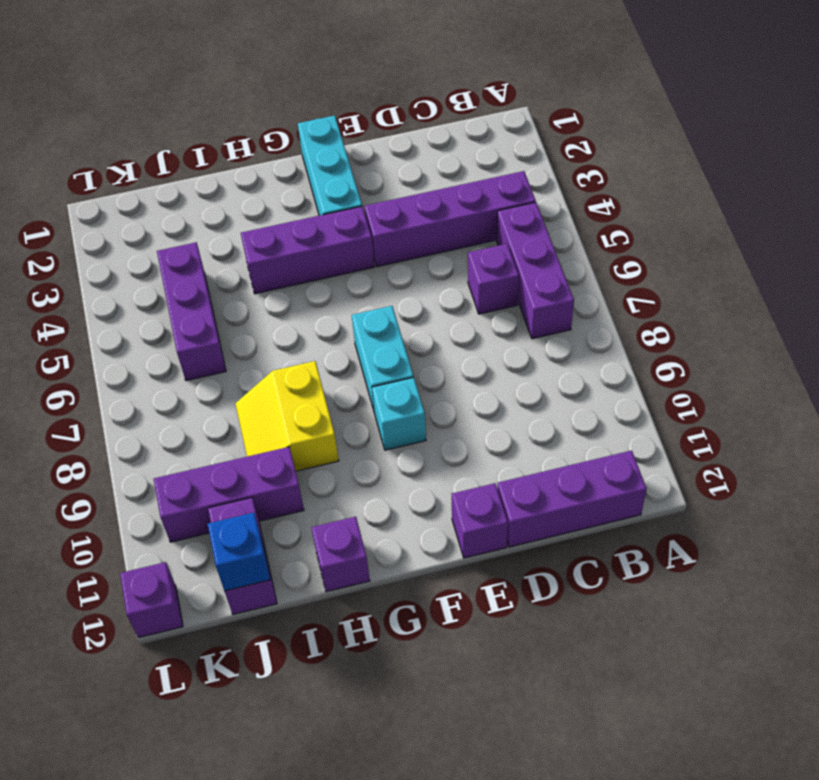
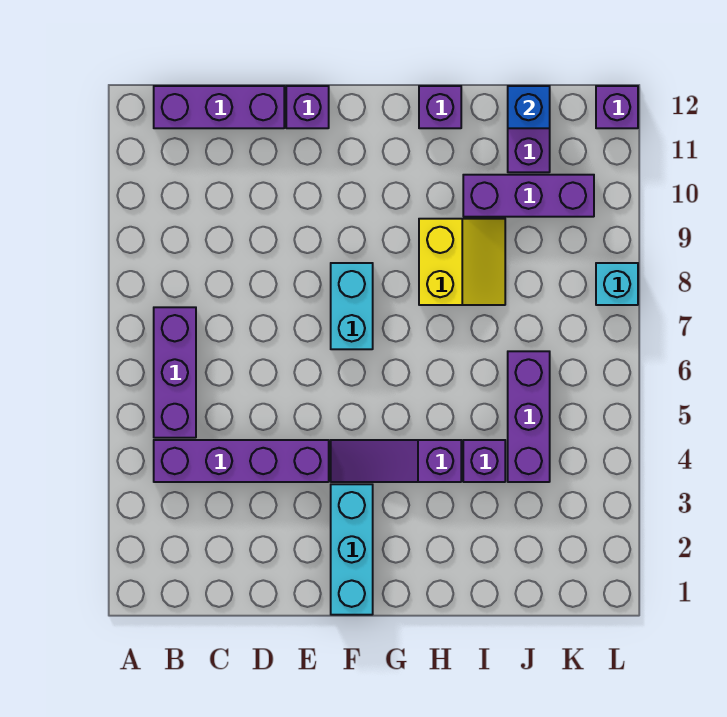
purple brick C6 level 1 -> purple brick I4 level 1
purple brick F4:H4 level 1 -> purple slope F4:H4 level 1 top H
cyan brick F9 level 1 -> cyan brick L8 level 1

